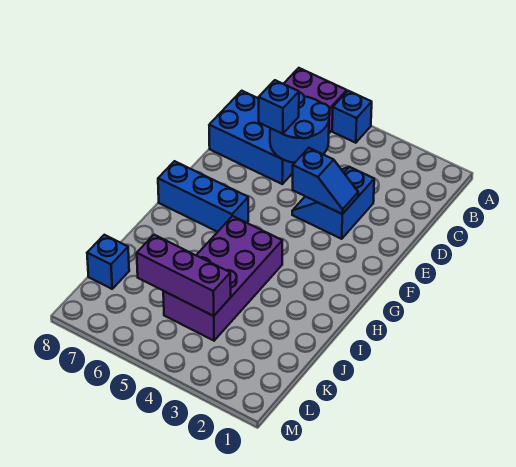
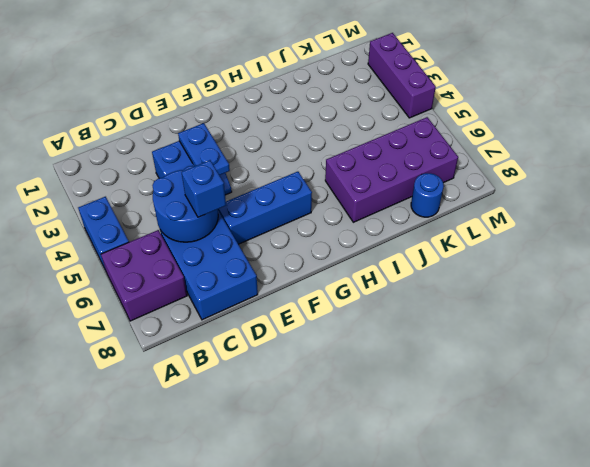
blue brick A5 level 1 -> blue brick A4:A5 level 1
blue slope E3:E4 level 2 top 4 -> blue plate E3:E4 level 2
blue brick G6:G8 level 1 -> blue brick E6:G6 level 1
purple brick H4:K5 level 1 -> purple brick I6:L7 level 1
purple brick K4:K6 level 2 -> purple brick M2:M4 level 1
blue brick K8 level 1 -> blue round brick K8 level 1

